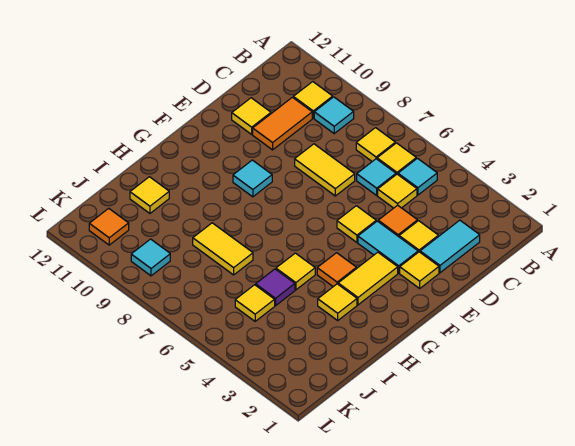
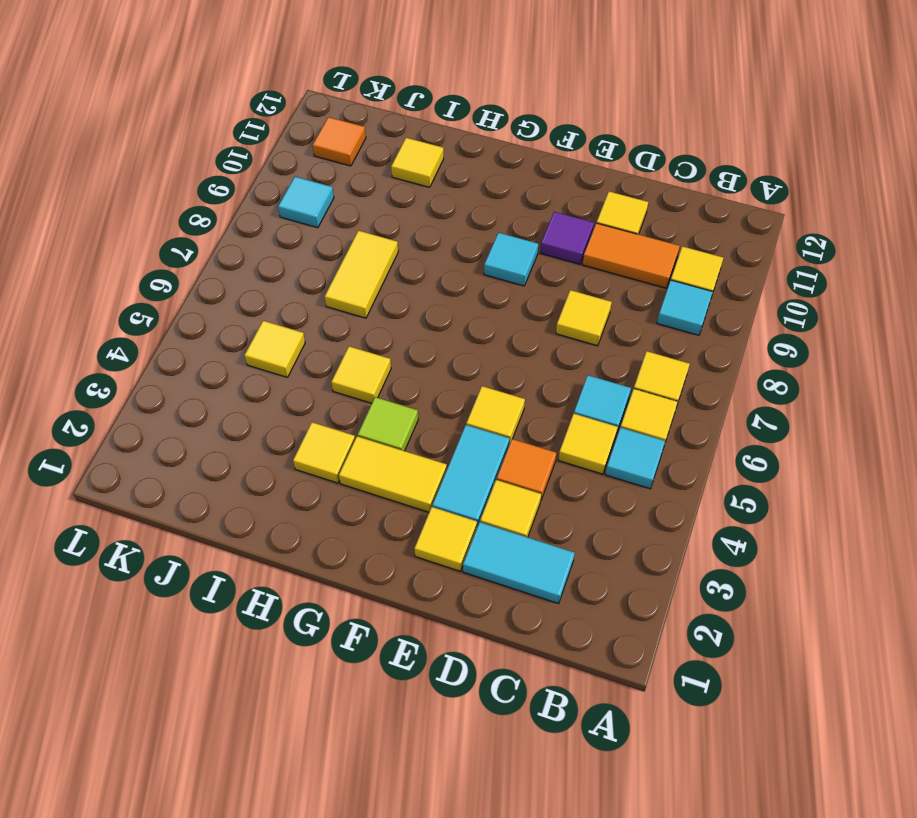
yellow tile D7:D8 level 1 -> yellow tile D8 level 1
orange tile G4 level 1 -> lime tile G4 level 1
purple tile I5 level 1 -> purple tile E10 level 1

